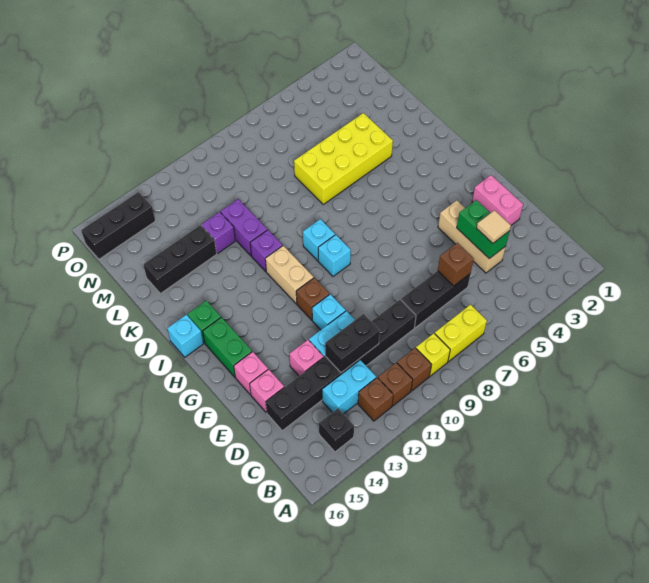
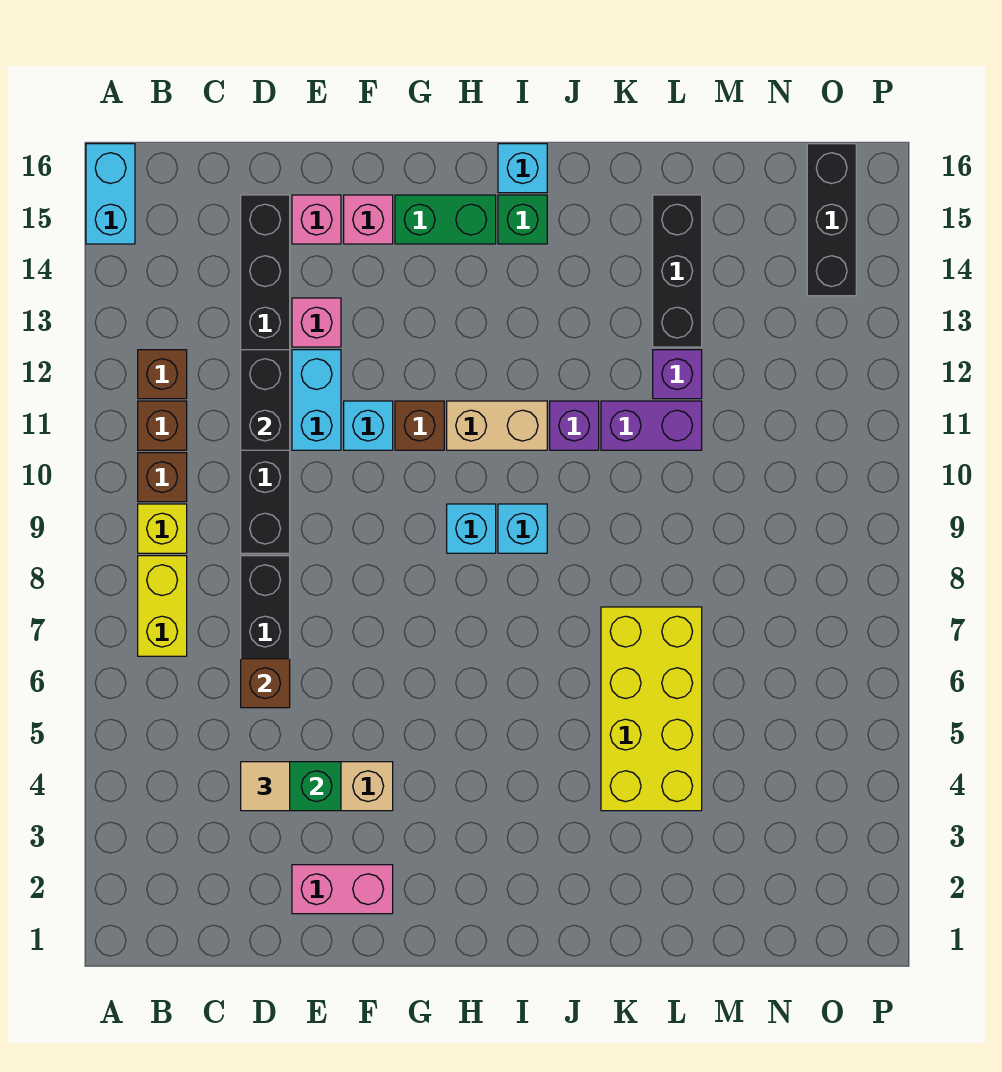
black brick B14 level 1 -> none
cyan brick C12:C13 level 1 -> cyan brick A15:A16 level 1

